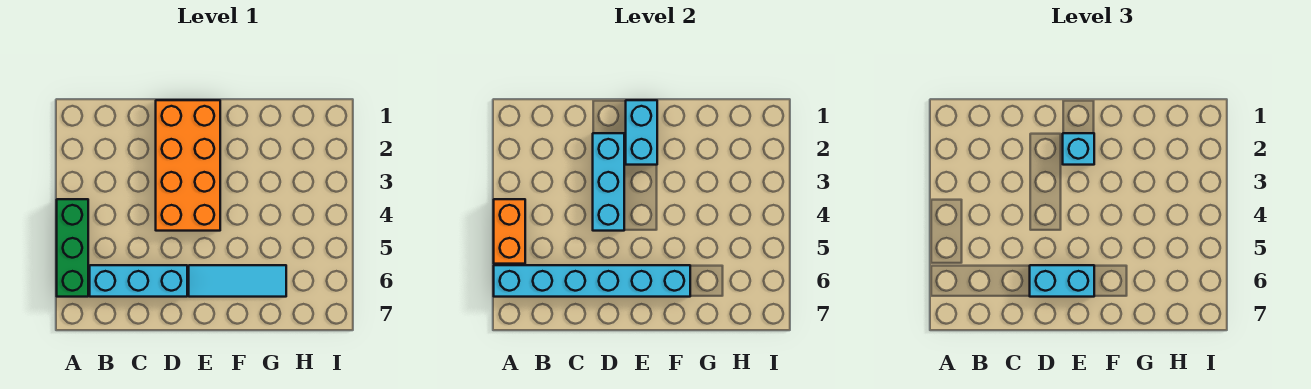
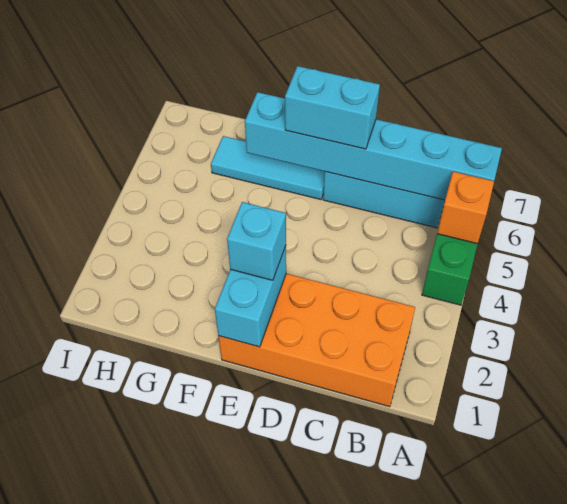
orange brick A4:A5 level 2 -> orange brick A5 level 2
orange brick D1:E4 level 1 -> orange brick B1:E2 level 1
cyan brick D2:D4 level 2 -> none

